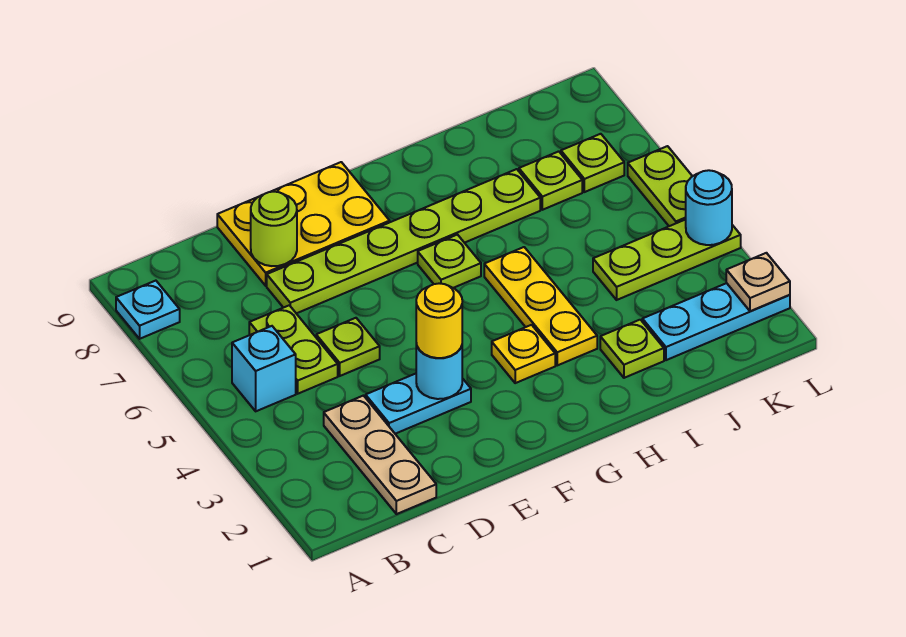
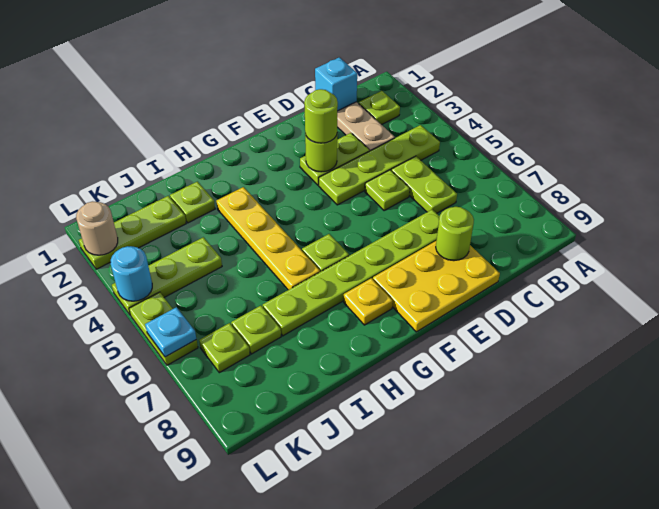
cyan plate A8 level 1 -> cyan plate L6 level 2
none -> lime plate B2 level 1
none -> lime plate B4:E4 level 1
cyan brick B5 level 1 -> cyan brick C1 level 2
cyan plate D3:E3 level 1 -> lime plate D3:E3 level 1
cyan round brick E3 level 2 -> lime round brick E3 level 2
yellow round brick E3 level 3 -> lime round brick E3 level 3
yellow plate G3 level 1 -> yellow plate G8 level 1
yellow plate H3:H5 level 1 -> yellow plate H3:H6 level 1
cyan plate J2:L2 level 1 -> lime plate J2:L2 level 1
tan plate L2 level 2 -> tan round brick L2 level 2

